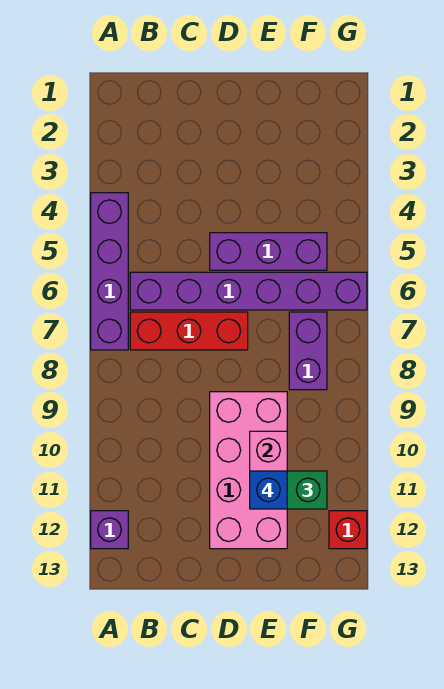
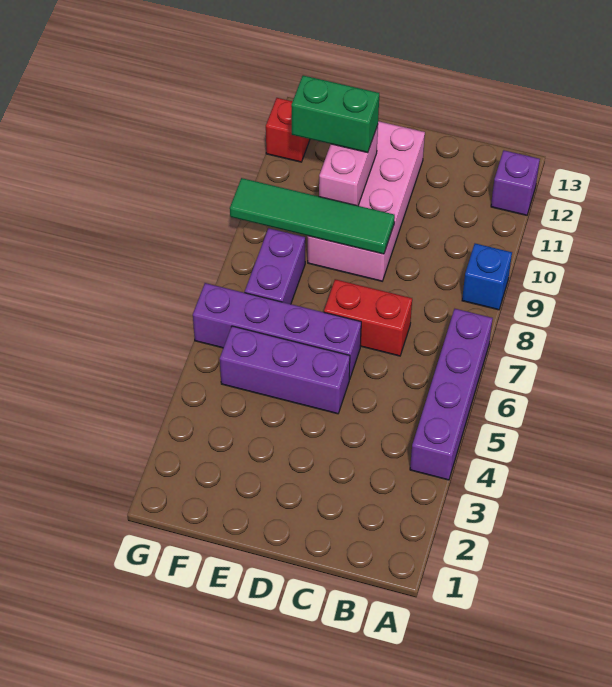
purple brick B6:G6 level 1 -> purple brick D6:G6 level 1
red brick B7:D7 level 1 -> red brick C7:D7 level 1
none -> green tile D9:G9 level 2
blue brick E11 level 4 -> blue brick A9 level 1

